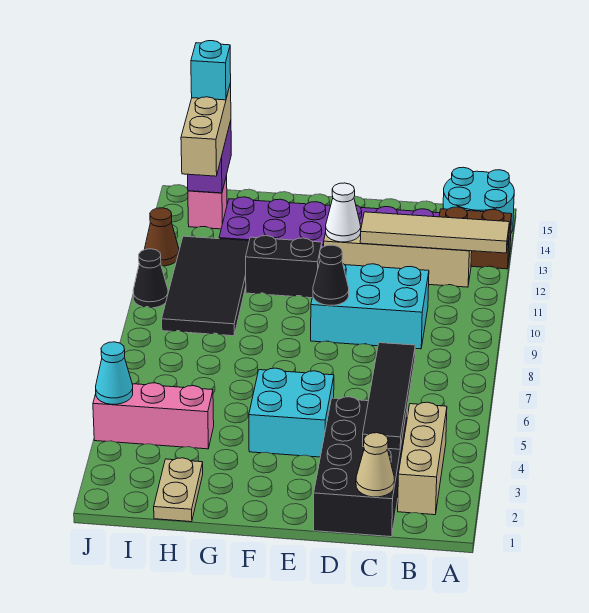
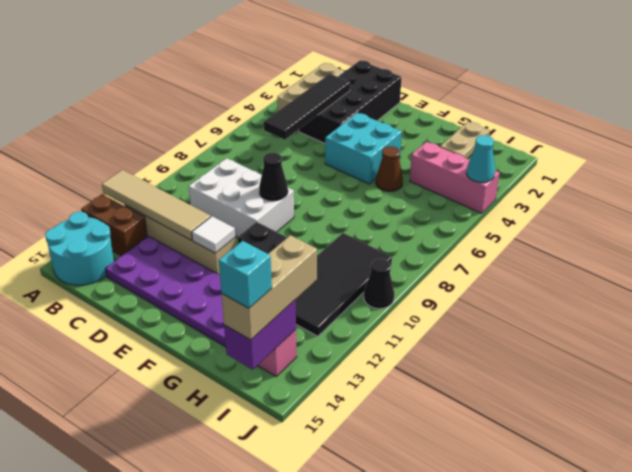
tan cone C1 level 2 -> none
cyan brick C9:E10 level 1 -> white brick C9:E10 level 1
white cone E12 level 2 -> white tile E12 level 2
brown cone J12 level 1 -> brown cone G5 level 1

